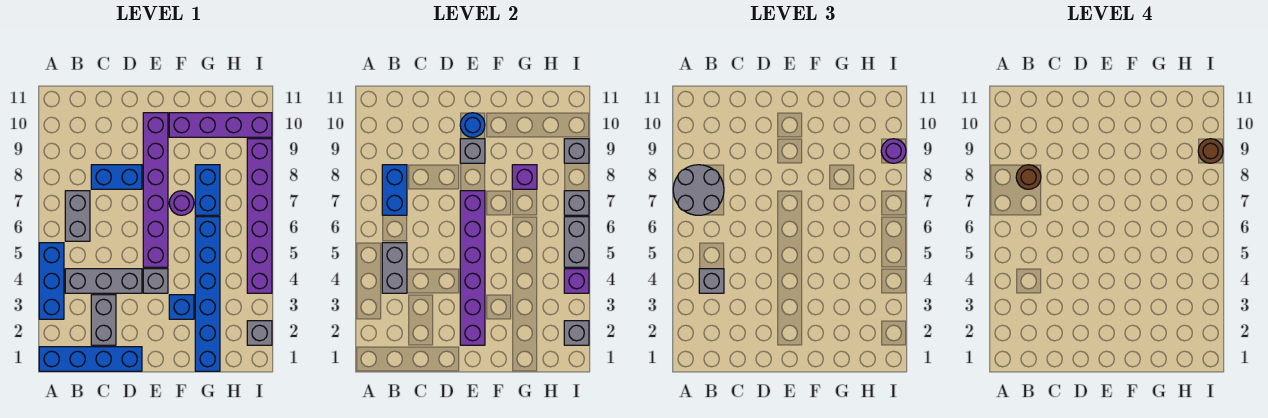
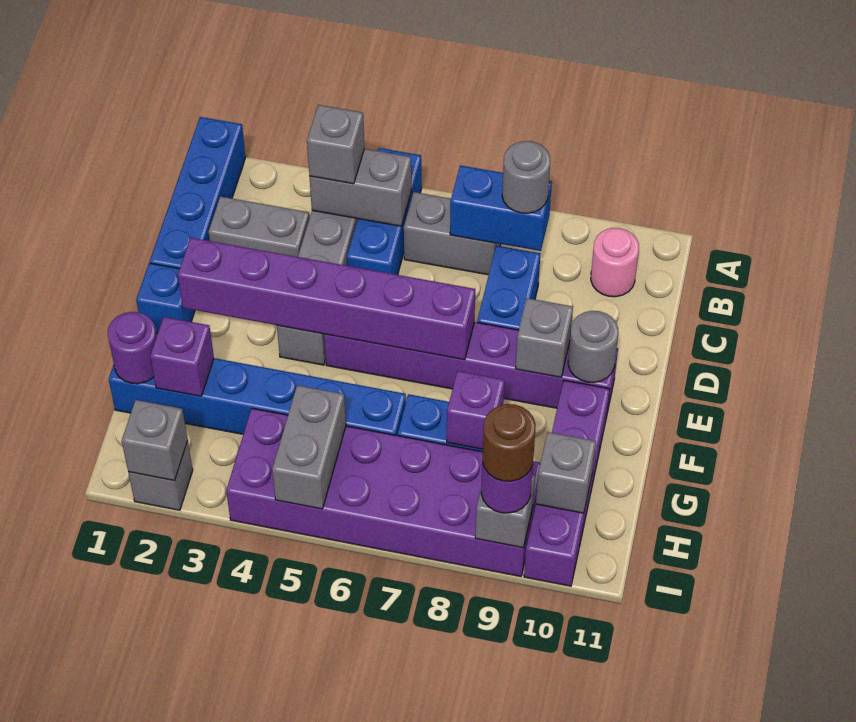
blue brick A3:A5 level 1 -> blue brick A5:C5 level 1
grey round brick A7:B8 level 3 -> grey round brick B8 level 3
brown round brick B8 level 4 -> none
none -> pink round brick B10 level 1
blue round brick E10 level 2 -> grey round brick E10 level 2
blue brick F3 level 1 -> blue brick E1 level 1
purple round brick F7 level 1 -> purple round brick G1 level 2
purple brick I4:I9 level 1 -> purple brick H4:I9 level 1
purple brick I4 level 2 -> purple brick G2 level 2
grey brick I5:I6 level 2 -> grey brick H5:I5 level 2
grey brick I7 level 2 -> grey brick H10 level 2

